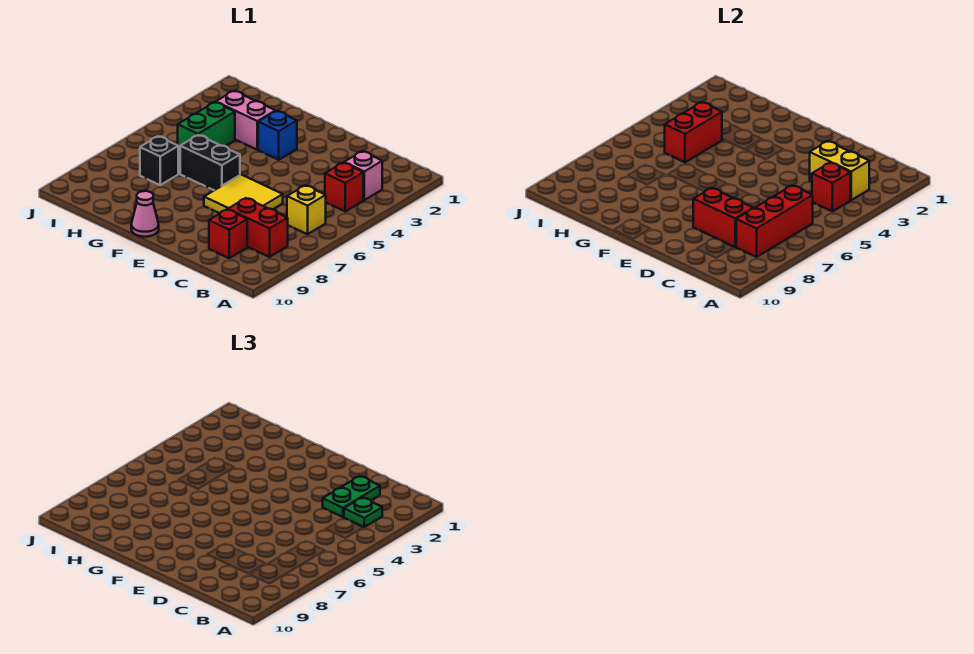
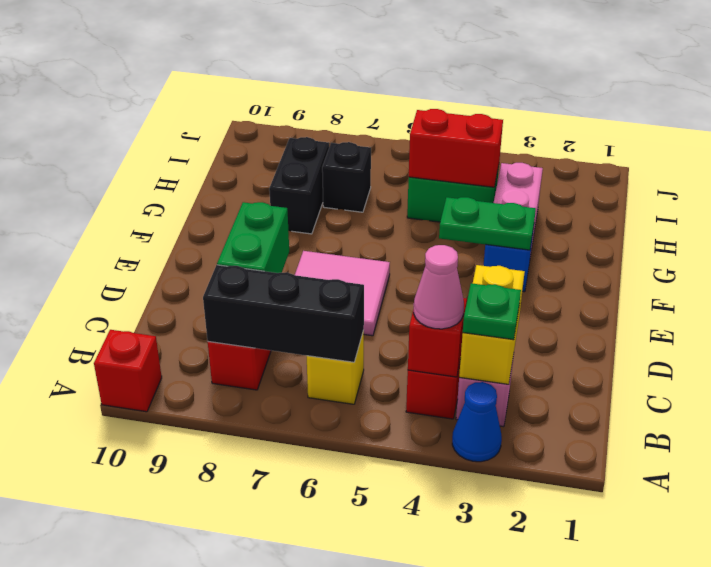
none -> blue cone A3 level 1
red brick B6:B8 level 2 -> black brick B6:B8 level 2
green plate C2:C3 level 3 -> green plate F3:F4 level 2
red brick C8:D8 level 2 -> green brick C8:D8 level 2
red brick C9 level 1 -> red brick A10 level 1
yellow tile D6:E7 level 1 -> pink tile D6:E7 level 1
black brick F6:G6 level 1 -> black brick G8:H8 level 1
pink cone F10 level 1 -> pink cone B4 level 3

